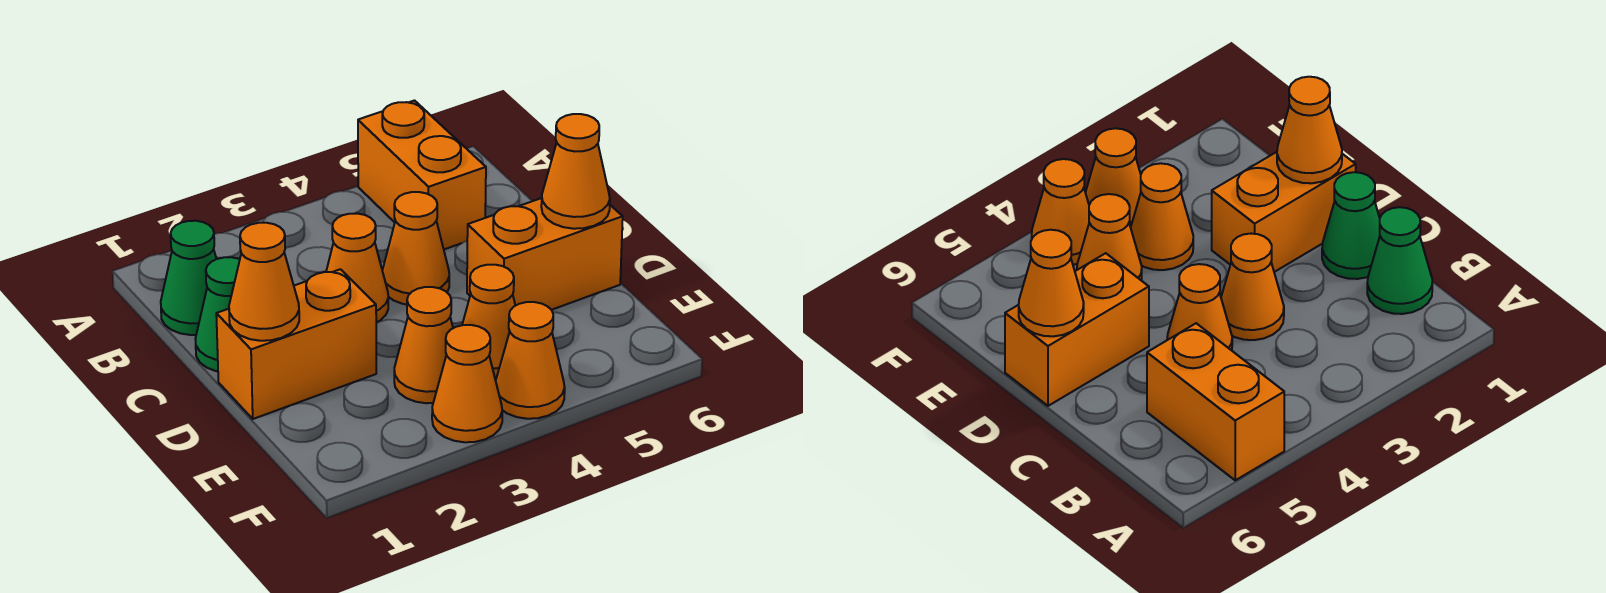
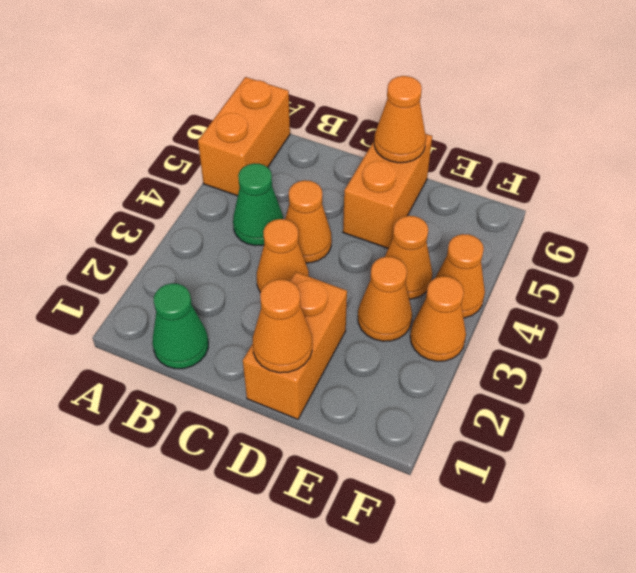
orange brick A5:B5 level 1 -> orange brick A5:A6 level 1
green cone C1 level 1 -> green cone B4 level 1

